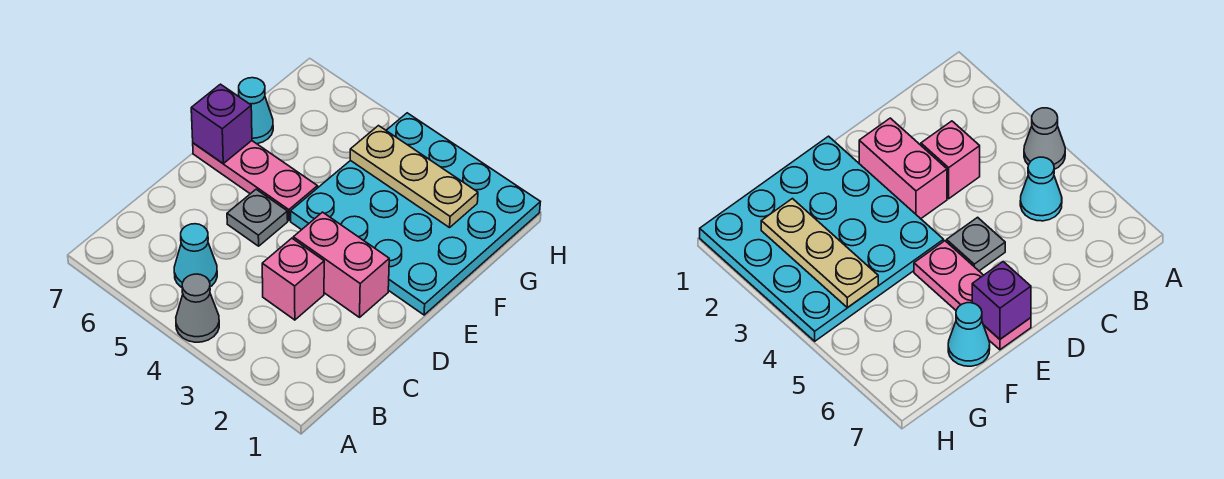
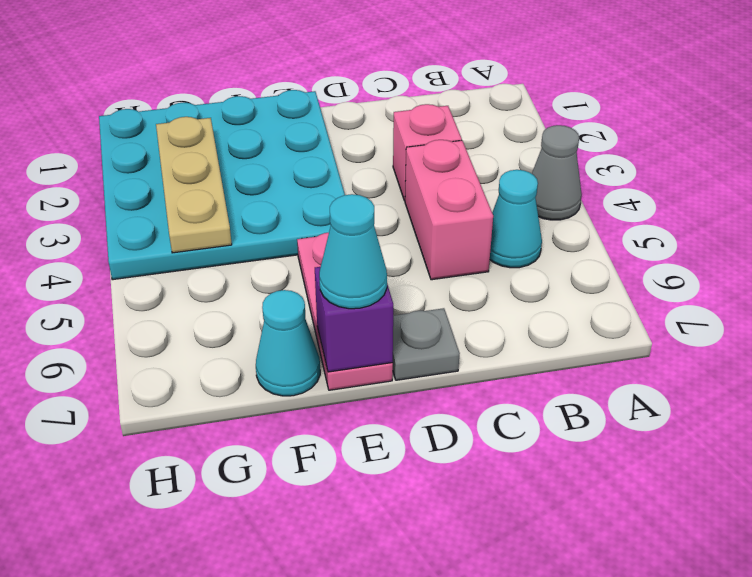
pink brick D2:D3 level 1 -> pink brick C4:C5 level 1
grey plate D5 level 1 -> grey plate D7 level 1
none -> cyan cone E7 level 3

